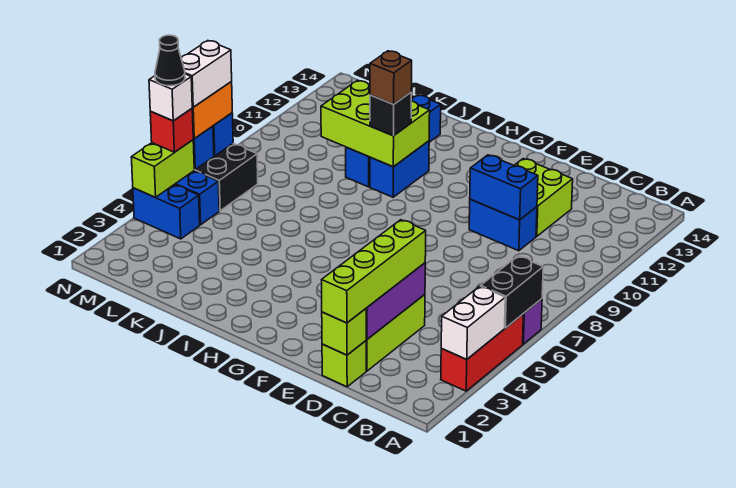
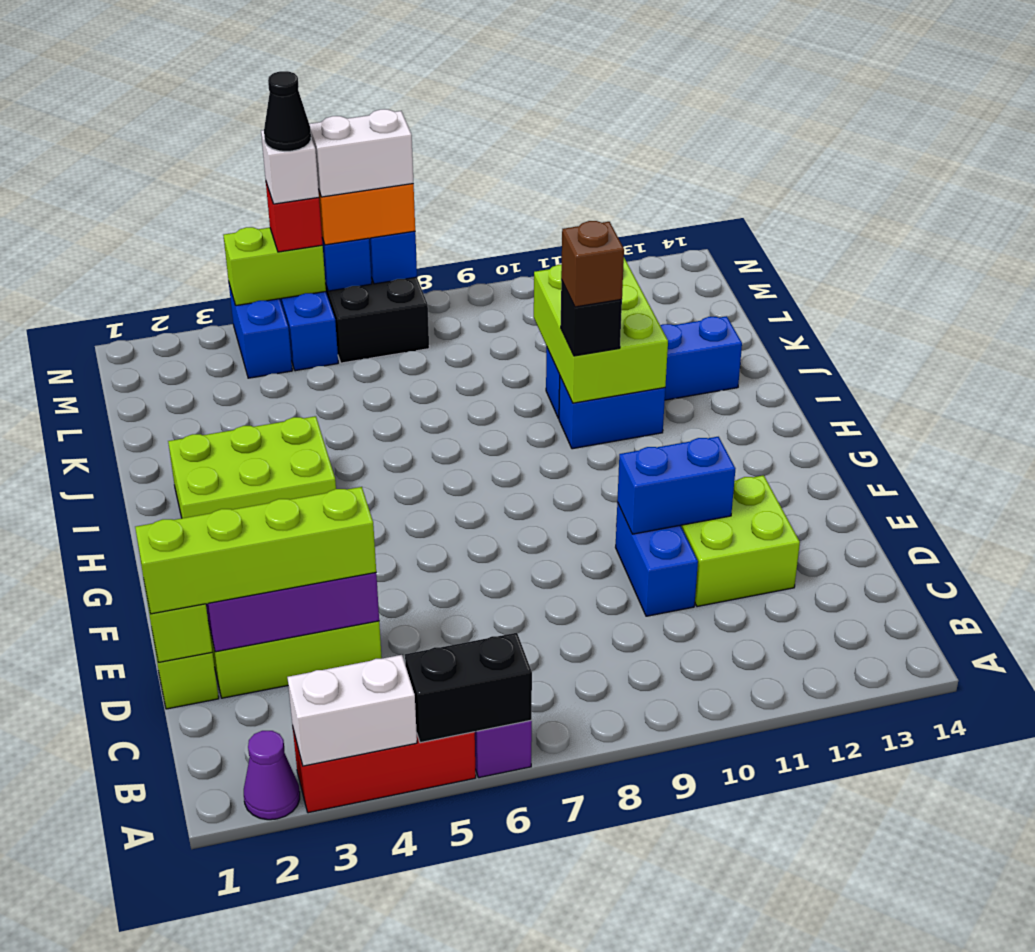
none -> purple cone A2 level 1
blue brick D10:E10 level 2 -> blue brick E10:E11 level 2
none -> lime brick H2:I4 level 1

